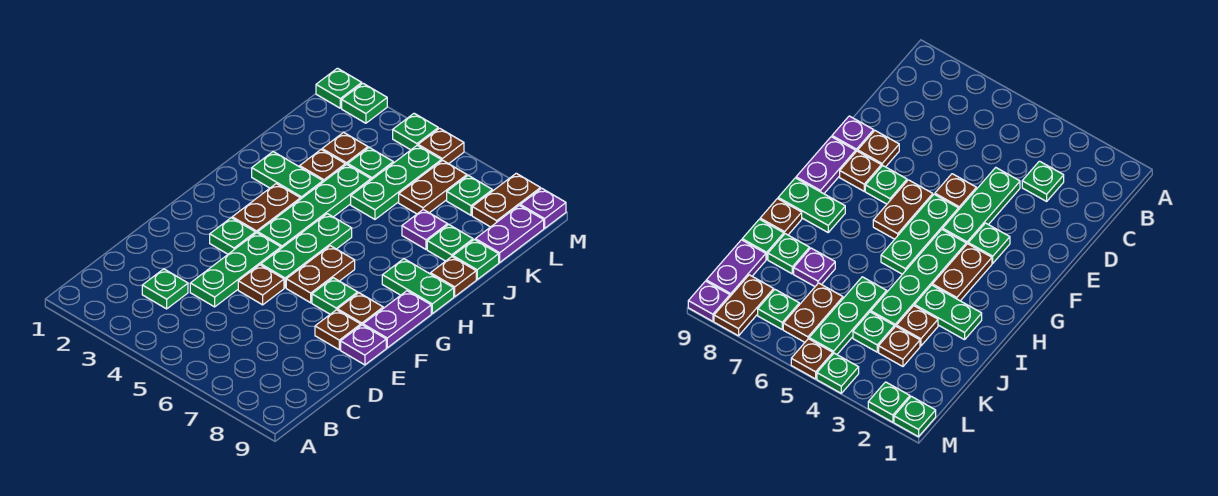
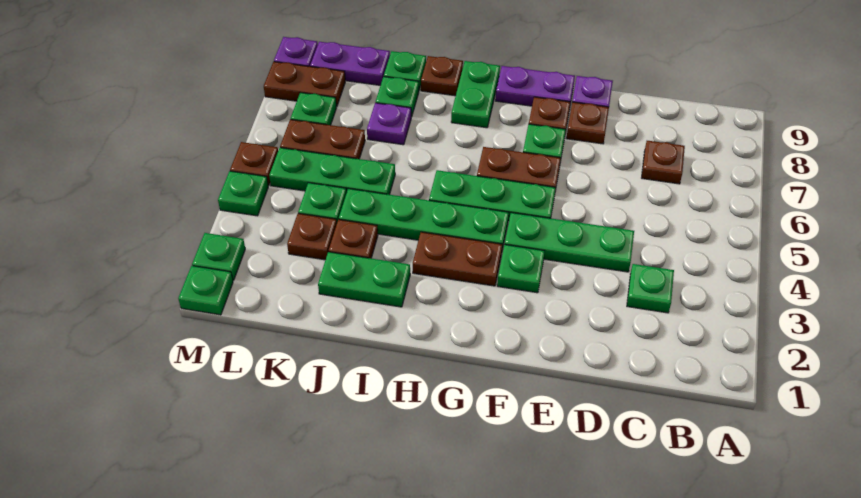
brown plate E5 level 1 -> brown plate C7 level 1
green plate I2:I3 level 1 -> green plate I2:J2 level 1

